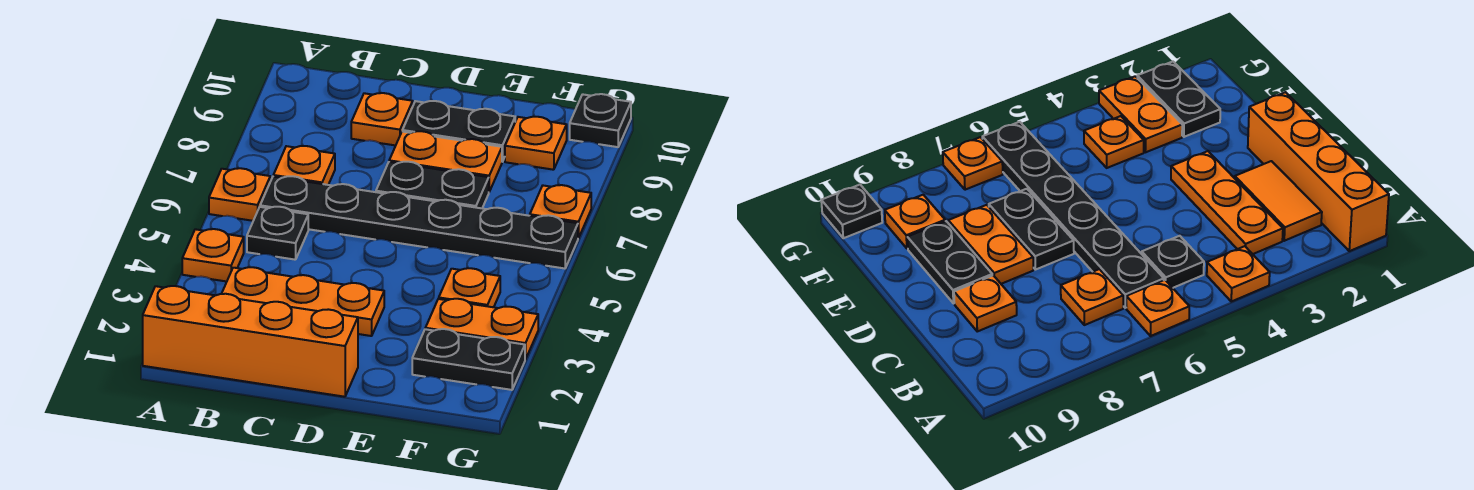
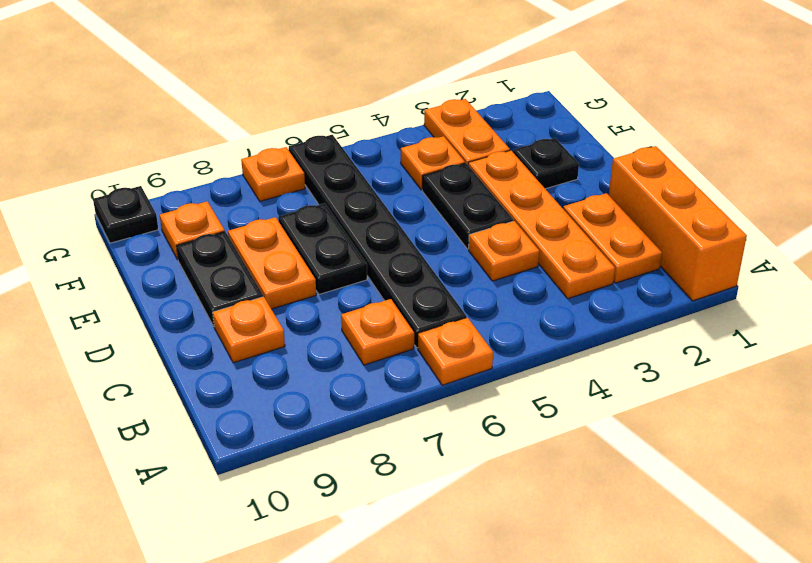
orange brick A1:D1 level 1 -> orange brick A1:C1 level 1
orange plate A4 level 1 -> orange plate C4 level 1
orange tile B2:C2 level 1 -> orange plate B2:C2 level 1
orange plate B3:D3 level 1 -> orange plate B3:E3 level 1
black plate B5 level 1 -> black plate E2 level 1
black plate F2:G2 level 1 -> black plate D4:E4 level 1

